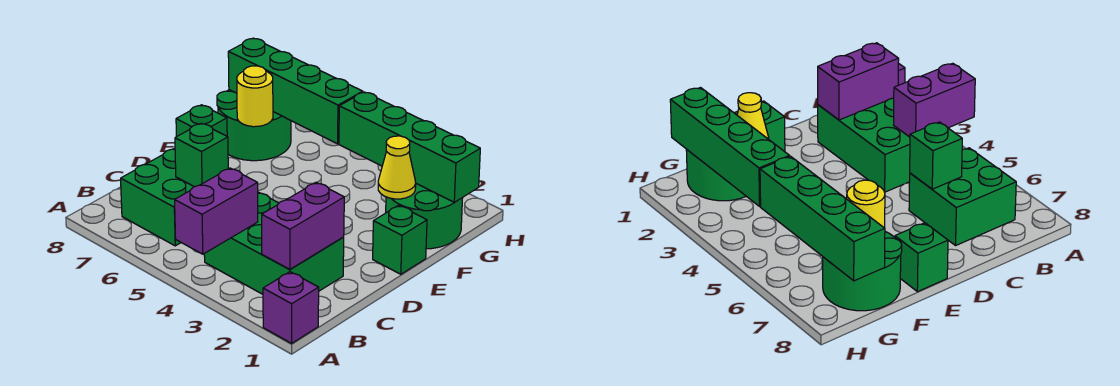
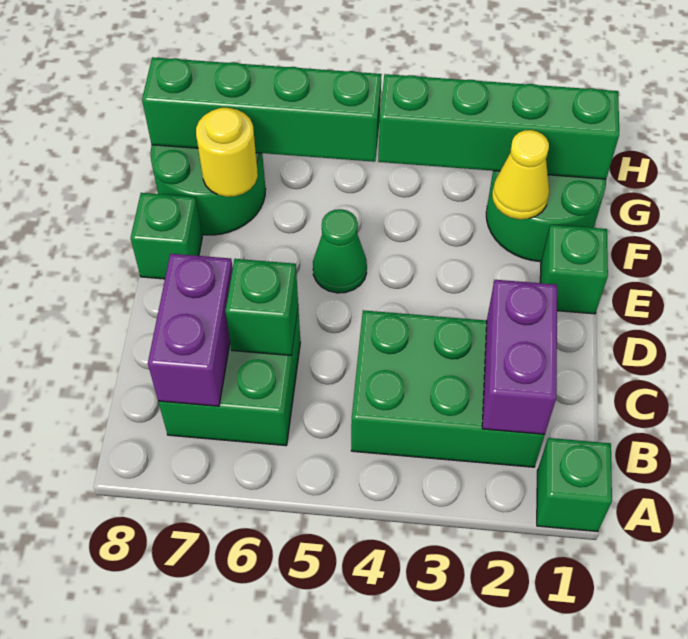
purple brick A1 level 1 -> green brick A1 level 1
purple brick A4:B4 level 2 -> purple brick B7:C7 level 2
none -> green cone E5 level 1

